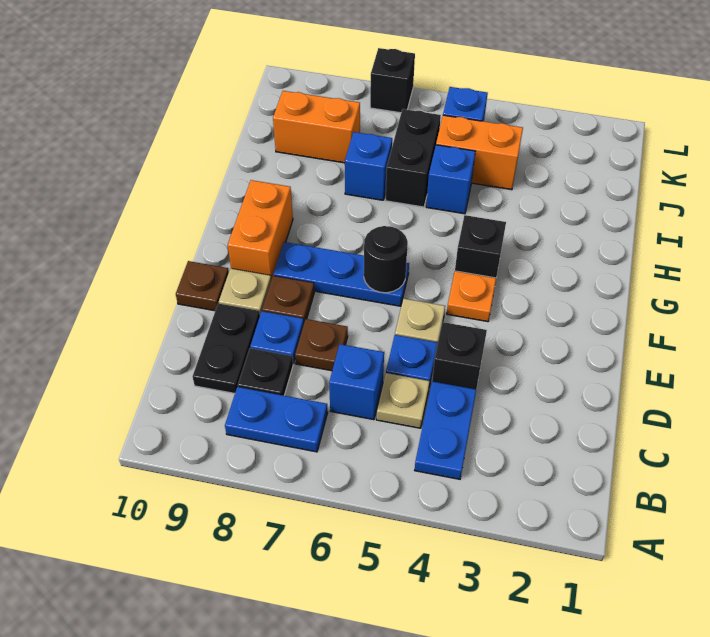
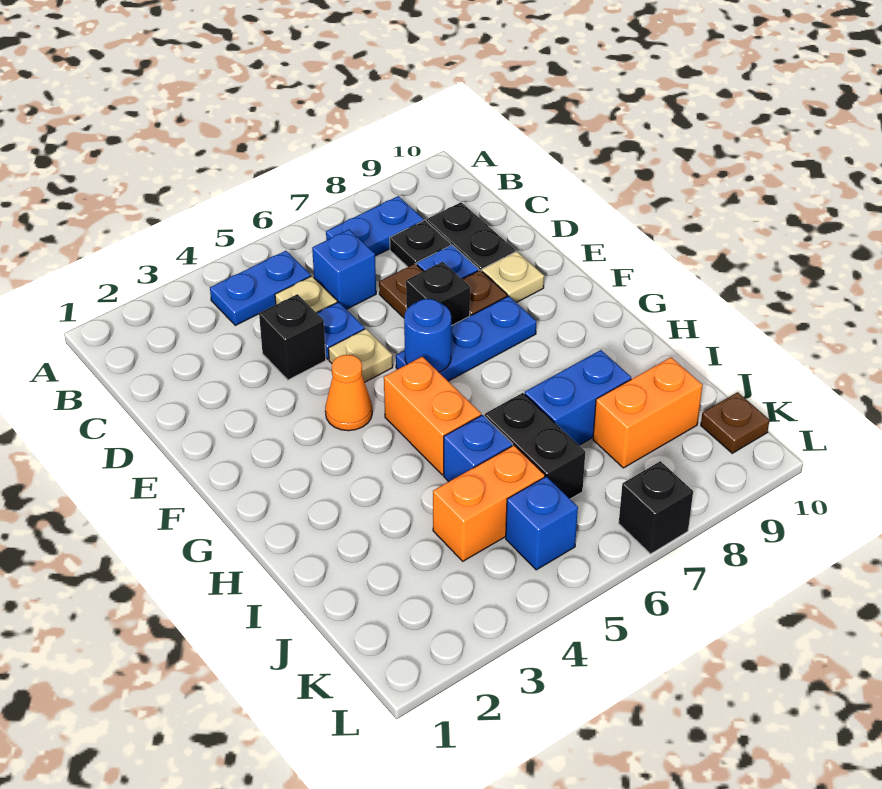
blue plate B4:C4 level 1 -> blue plate B4:B5 level 1
brown plate E10 level 1 -> brown plate K10 level 1
orange plate F4 level 1 -> orange cone F4 level 1
black round brick F6 level 2 -> blue round brick F6 level 2
orange brick F9:G9 level 1 -> orange brick G5:H5 level 1
black brick G4 level 1 -> black brick E7 level 1
blue brick I7 level 1 -> blue brick I7:I8 level 1

